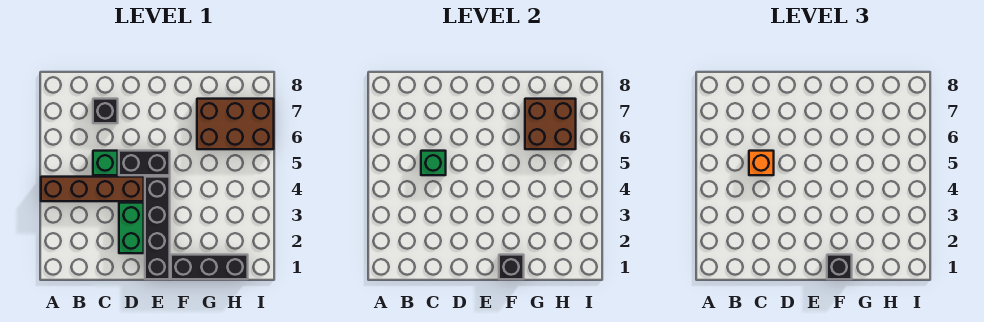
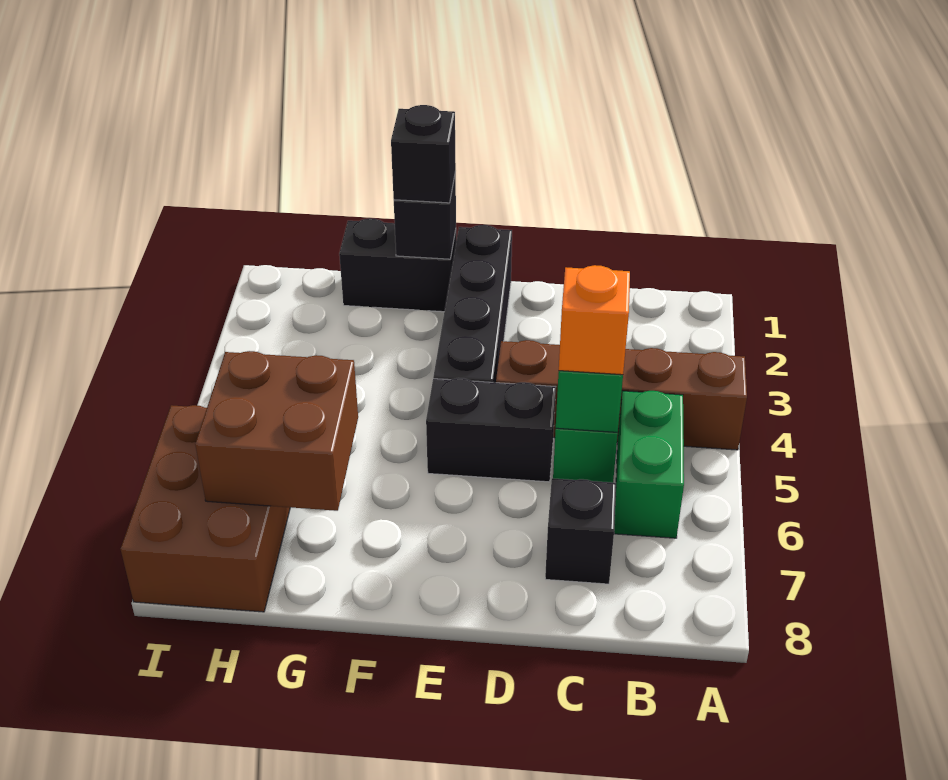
green brick D2:D3 level 1 -> green brick B5:B6 level 1
black brick F1:H1 level 1 -> black brick F1:G1 level 1
brown brick G6:I7 level 1 -> brown brick H6:I8 level 1

